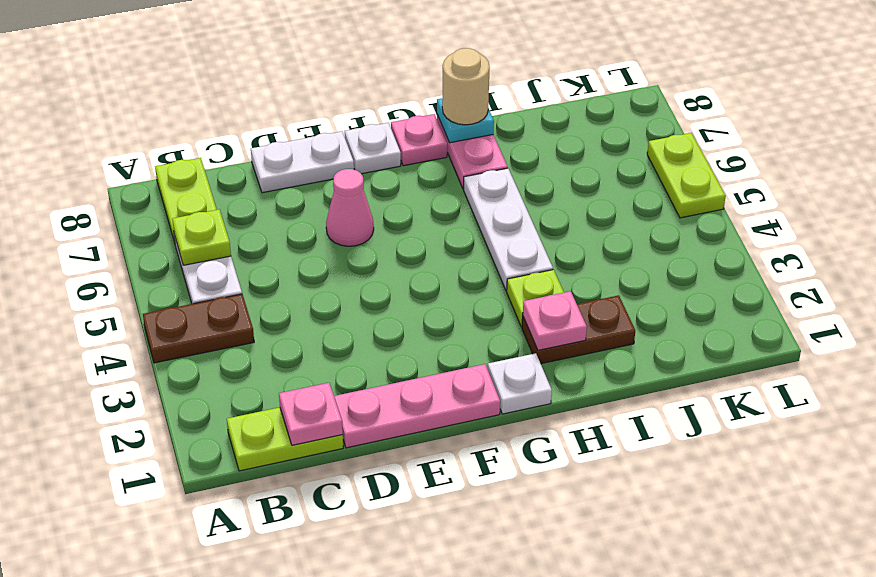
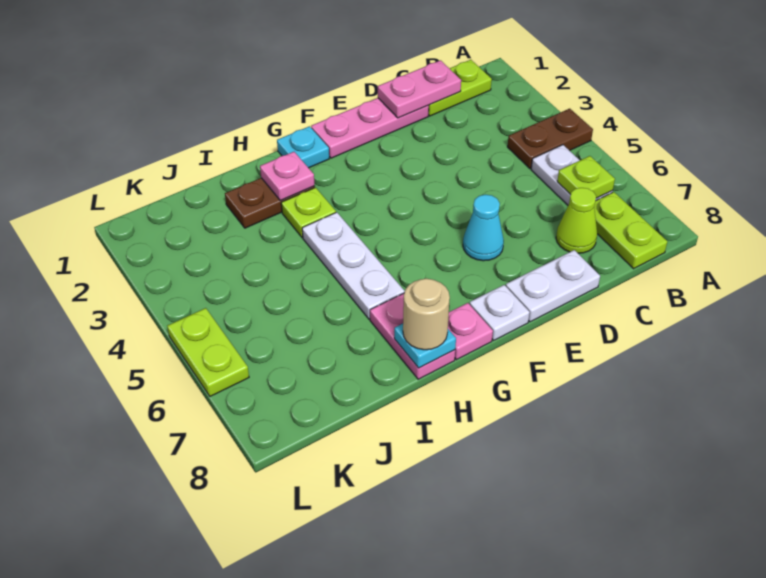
pink plate C1 level 2 -> pink plate C1:D1 level 2
none -> lime cone C7 level 1
pink cone E6 level 1 -> cyan cone E6 level 1
white plate G1 level 1 -> cyan plate G1 level 1

